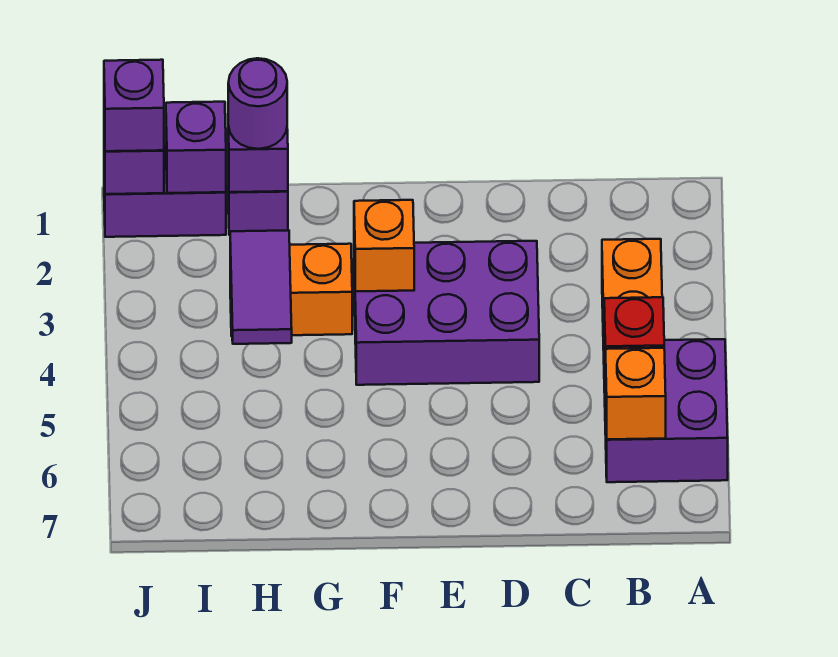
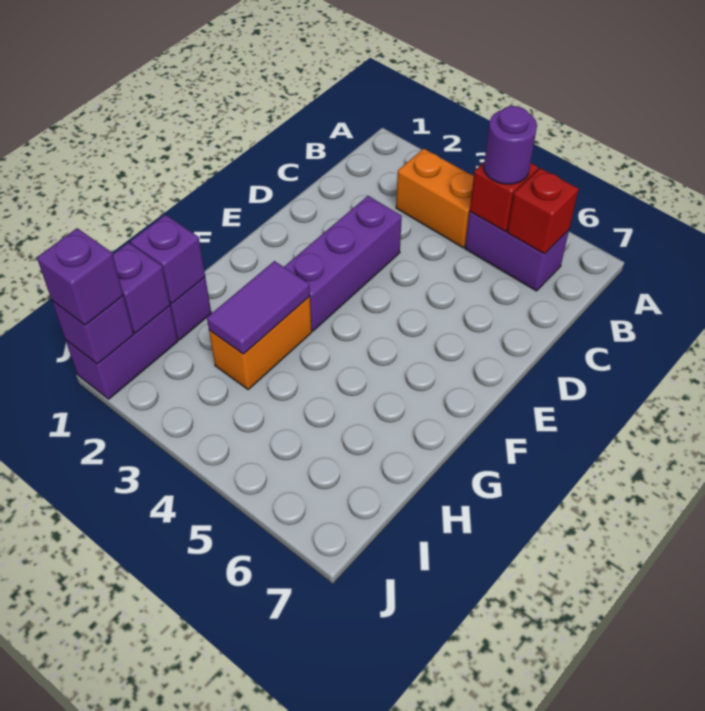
purple brick A5:B6 level 1 -> purple brick B5:B6 level 1
orange brick B6 level 2 -> red brick B6 level 2
purple brick D3:F4 level 1 -> purple brick D3:F3 level 1
orange brick F3 level 2 -> none
purple round brick H1 level 3 -> purple round brick B5 level 3
purple tile H3:H4 level 2 -> purple tile G3:H3 level 2

